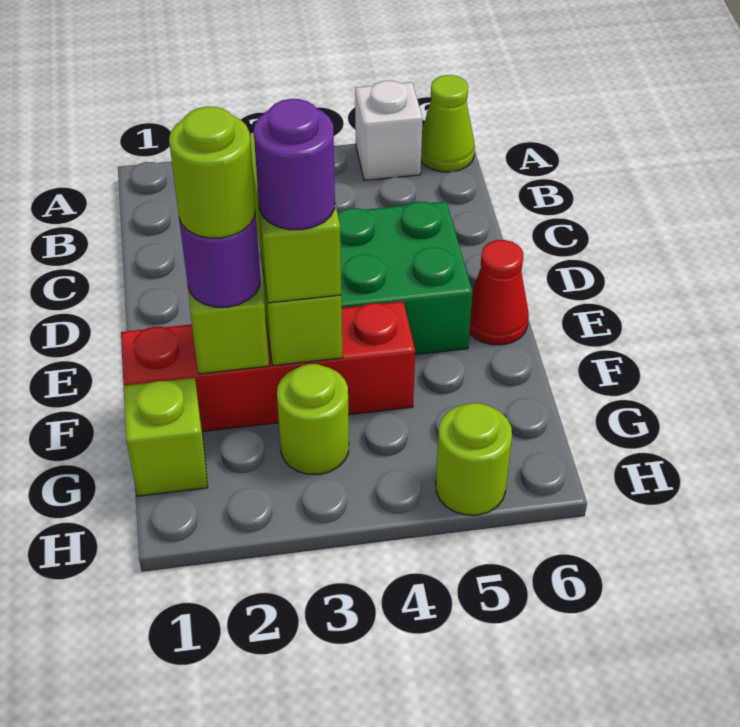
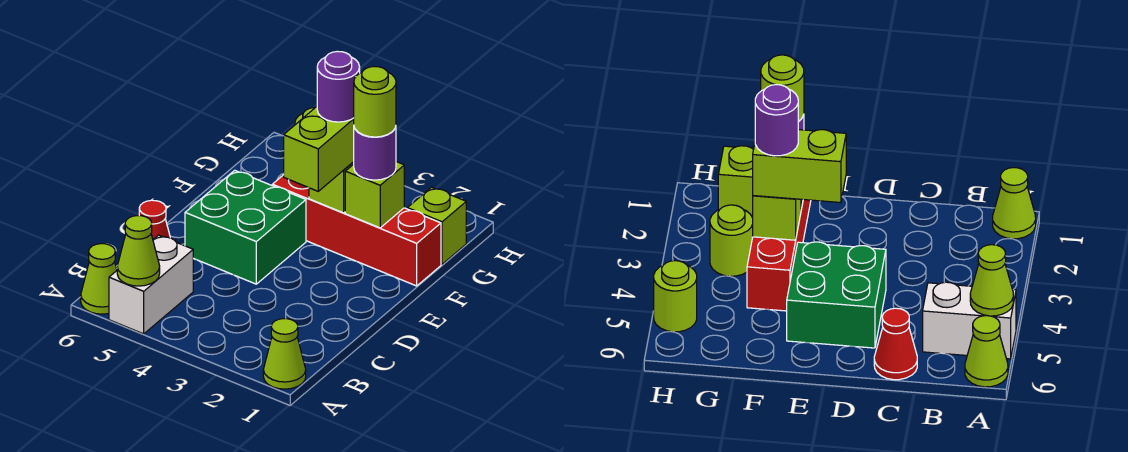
none -> lime cone A1 level 1
white brick A5 level 1 -> white brick A5:B5 level 1
none -> lime cone A5 level 2
red cone E6 level 1 -> red cone C6 level 1

